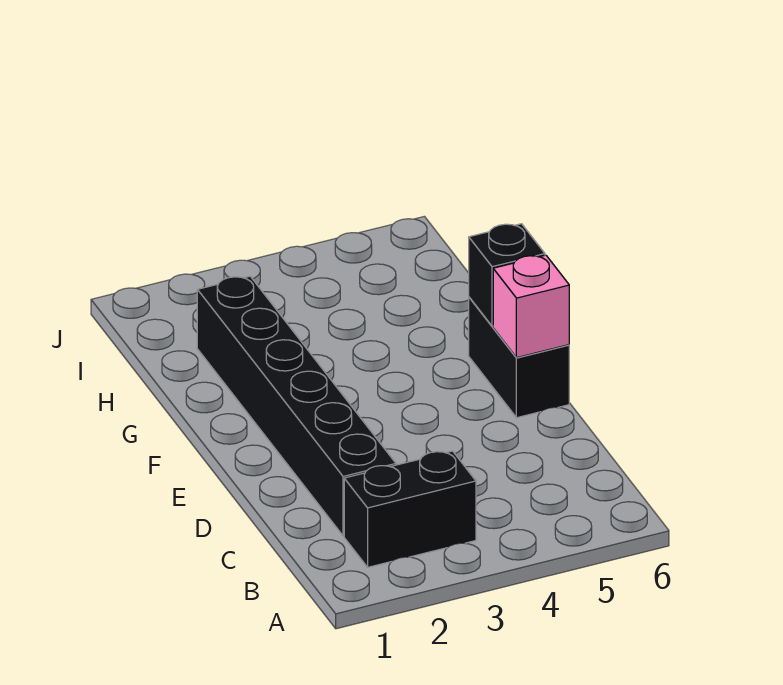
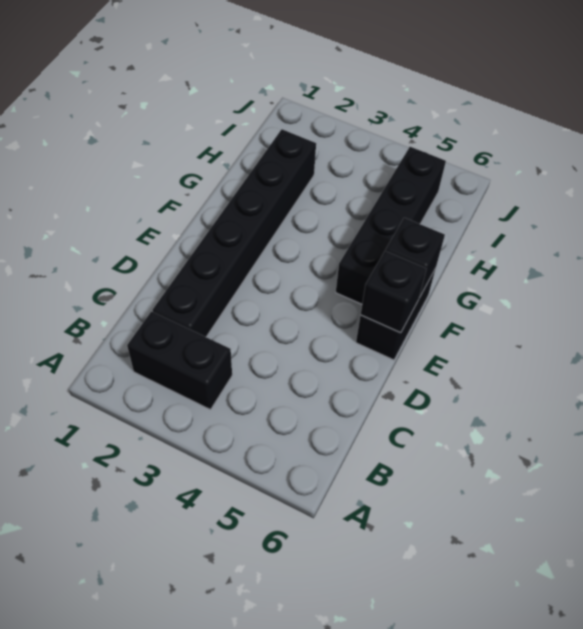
pink brick E6 level 2 -> black brick E6 level 2
none -> black brick F5:I5 level 1

